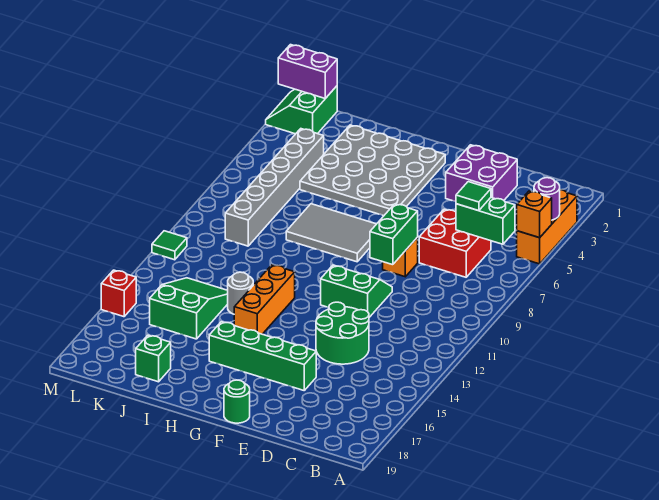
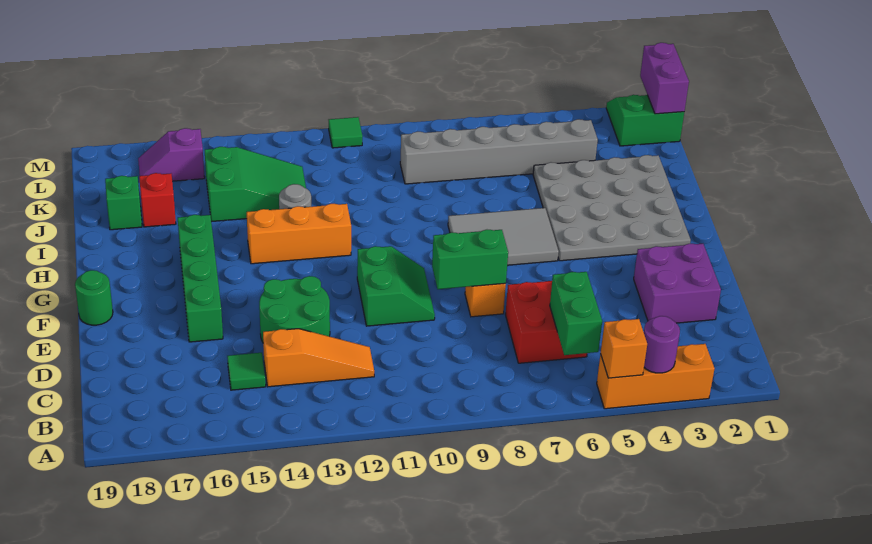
green tile C6 level 3 -> green tile C15 level 1
none -> orange slope C12:C14 level 1 top 14
grey tile G7:I8 level 1 -> grey tile G6:H8 level 1
none -> purple slope L16:L17 level 1 top 16
red brick M15 level 1 -> red brick J17 level 1

